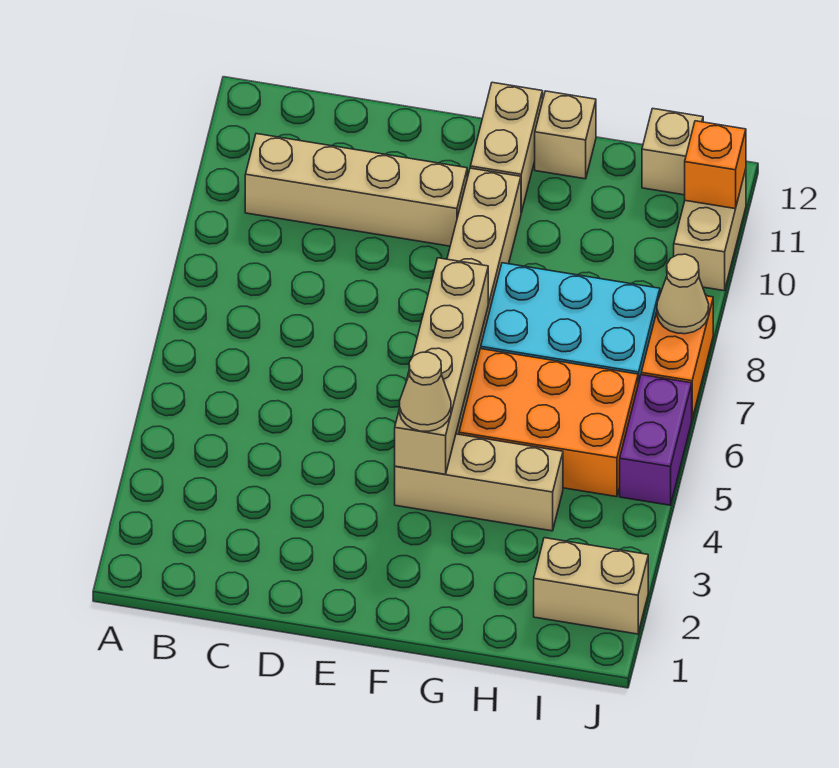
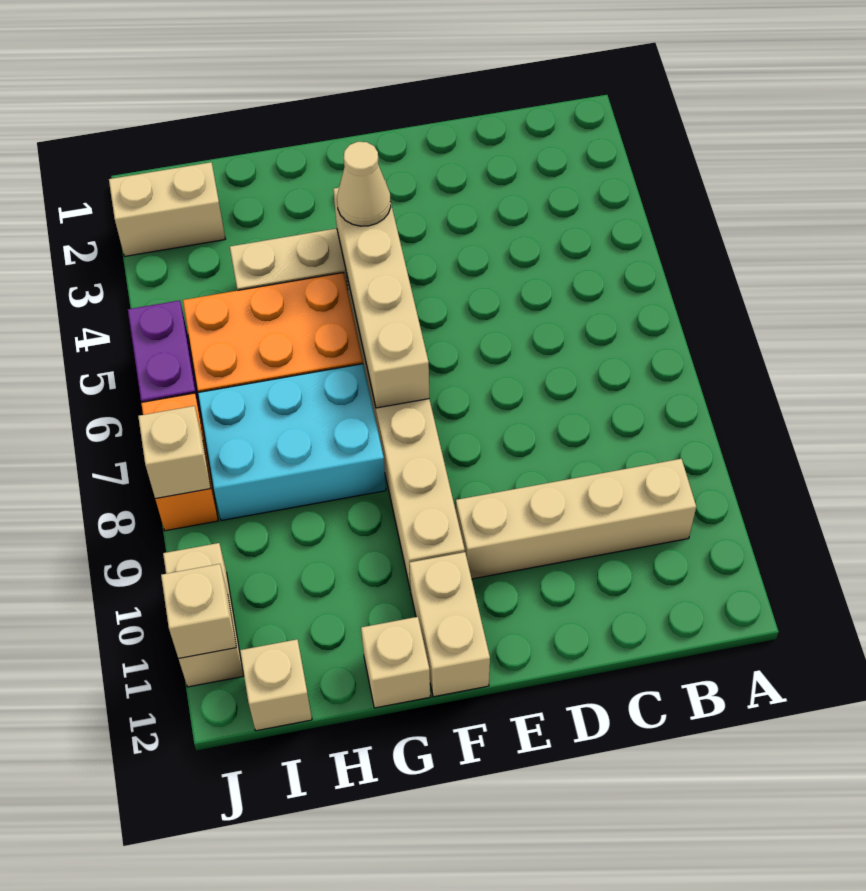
tan cone J8 level 2 -> tan brick J8 level 2
orange brick J11 level 2 -> tan brick J11 level 2

